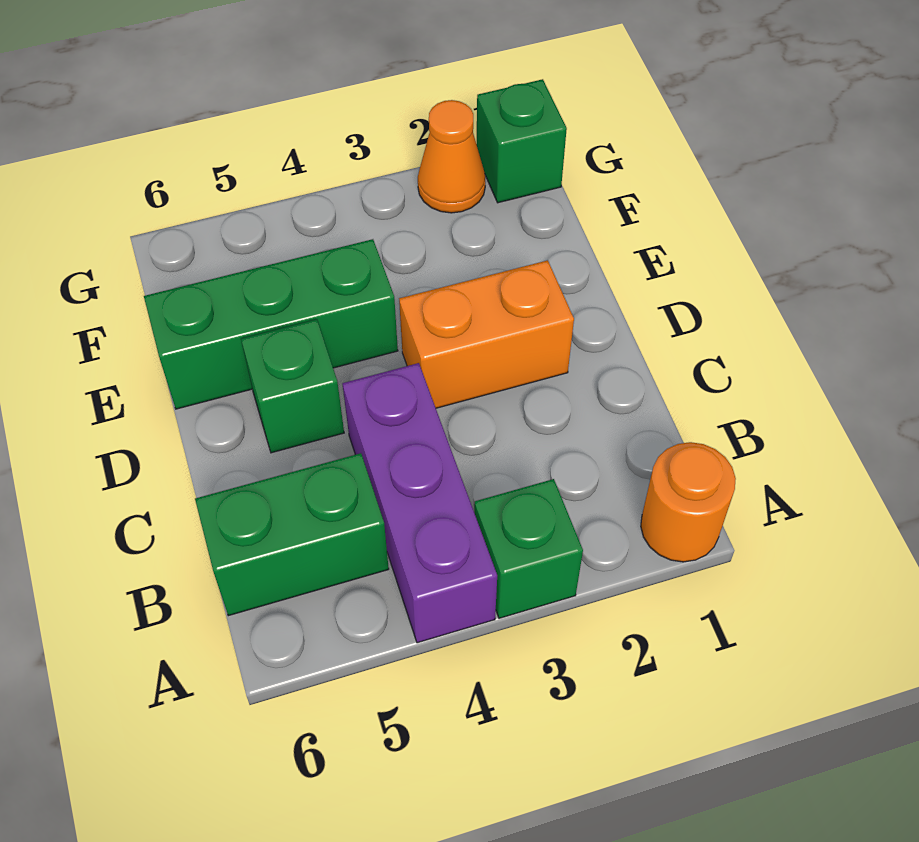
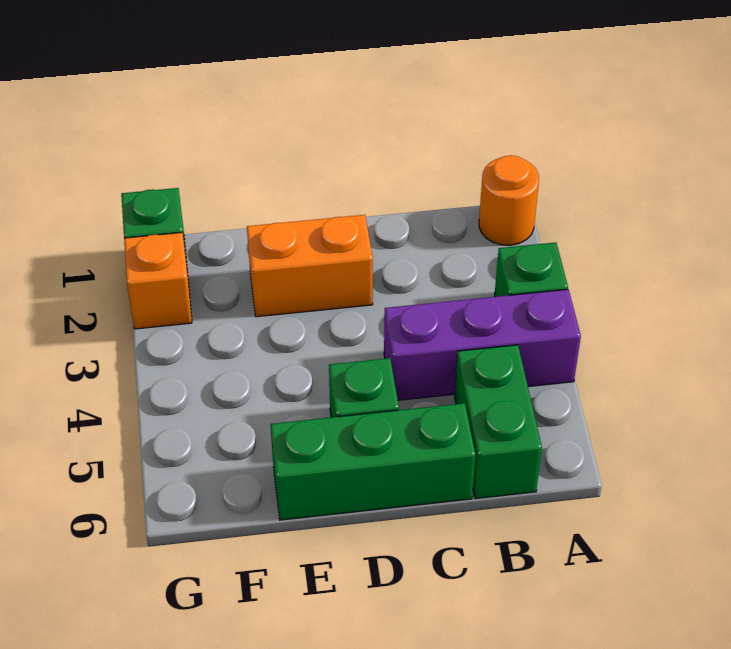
orange brick D2:D3 level 1 -> orange brick D2:E2 level 1
green brick E4:E6 level 1 -> green brick C6:E6 level 1
orange cone G2 level 1 -> orange brick G2 level 1

